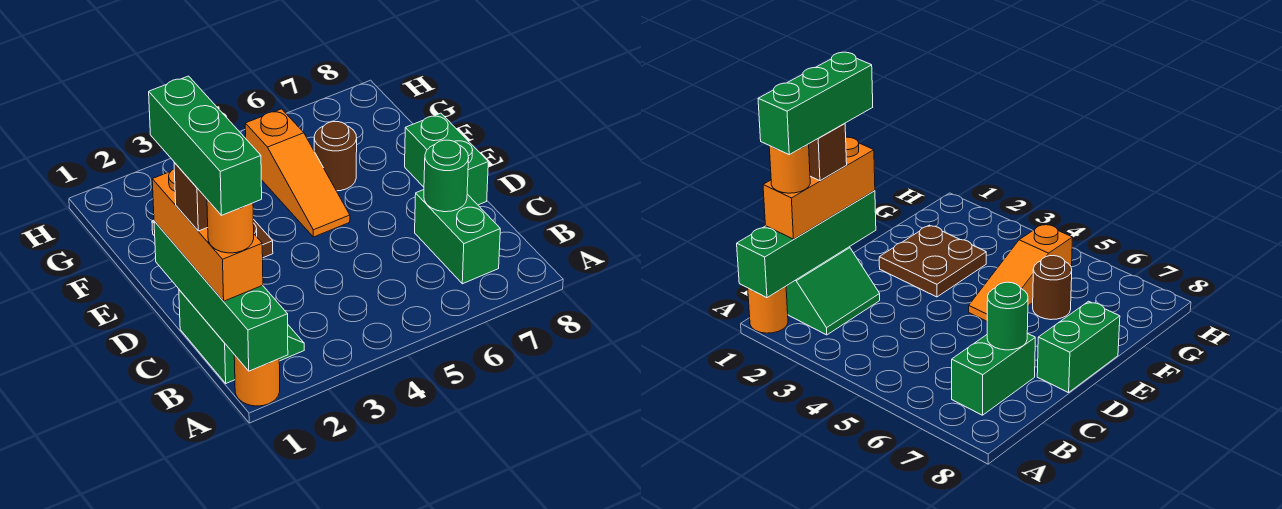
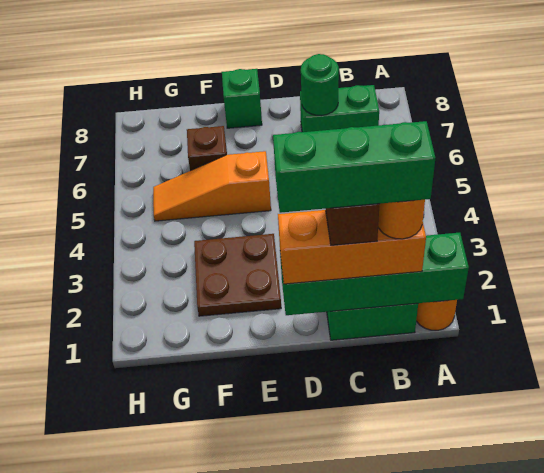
green brick D8:E8 level 1 -> green brick E8 level 1
orange slope E5:G5 level 1 top G -> orange slope E5:G5 level 1 top E
brown round brick F6 level 1 -> brown brick F6 level 1

